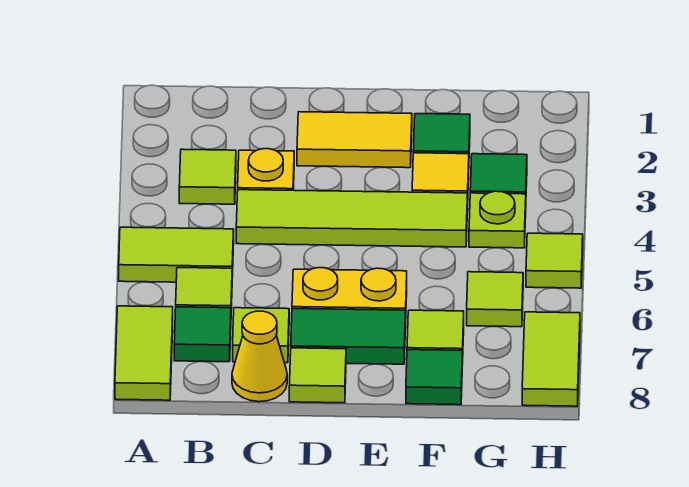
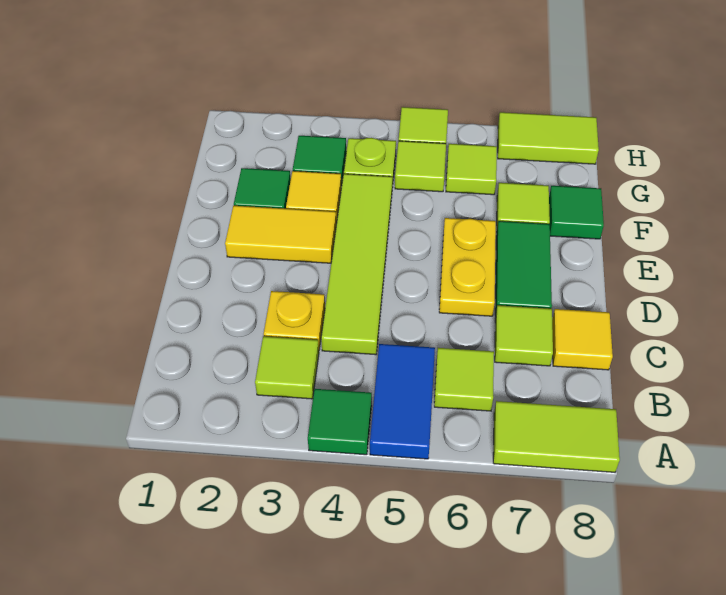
lime tile A5:B5 level 1 -> blue tile A5:B5 level 1
green tile B7 level 1 -> green tile A4 level 1
yellow cone C8 level 1 -> yellow tile C8 level 1
yellow tile D2:E2 level 1 -> yellow tile E2:E3 level 1
lime tile D8 level 1 -> lime tile G5 level 1

